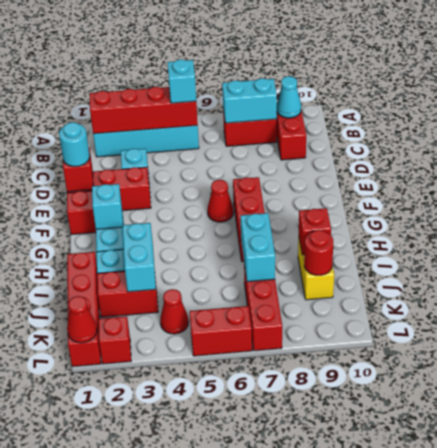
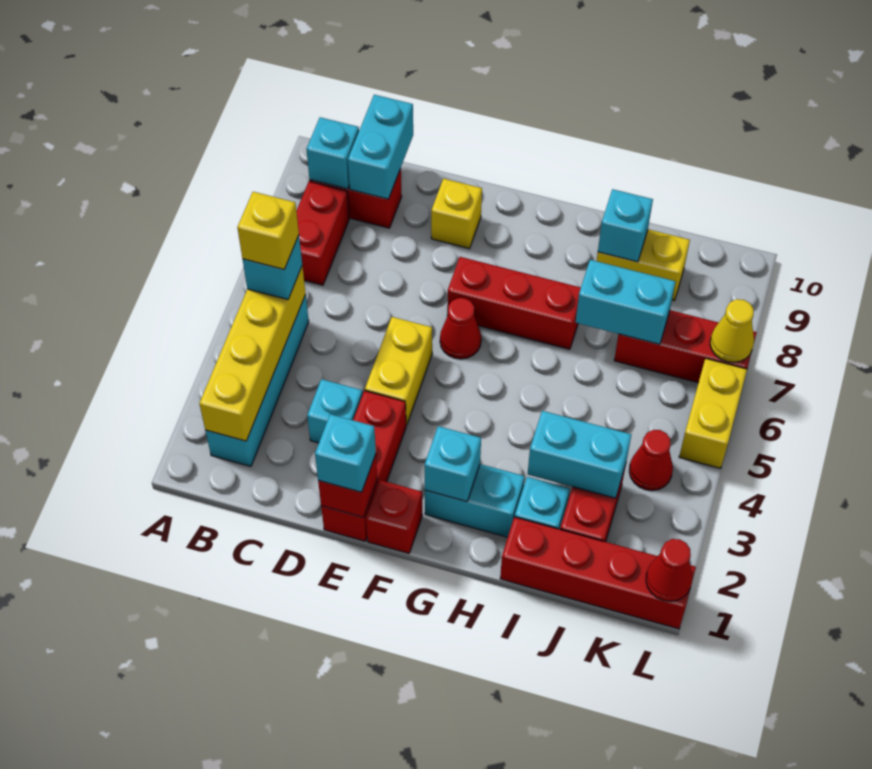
red brick B2:B5 level 2 -> yellow brick B2:B5 level 2
none -> yellow brick B5 level 4
cyan brick B7:B8 level 2 -> cyan brick C9:C10 level 2
cyan cone B9 level 2 -> cyan brick B9 level 2
cyan round brick E1 level 3 -> cyan brick E1 level 3
none -> yellow brick E4:E5 level 1
none -> yellow brick E9 level 1
red brick I9 level 2 -> cyan brick I9 level 2
red round brick J9 level 2 -> none
red brick L2 level 1 -> none
red brick L5:L6 level 1 -> yellow brick L5:L6 level 1
none -> yellow cone L7 level 2

